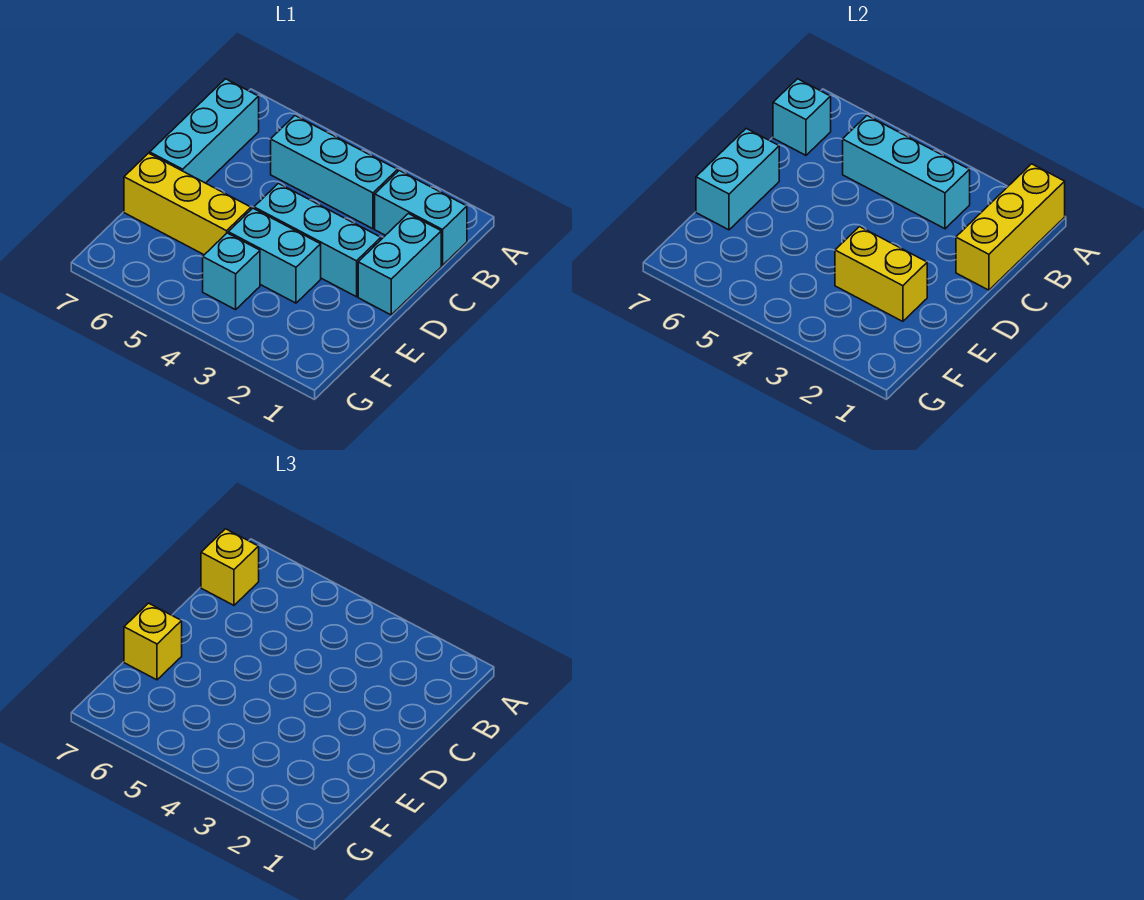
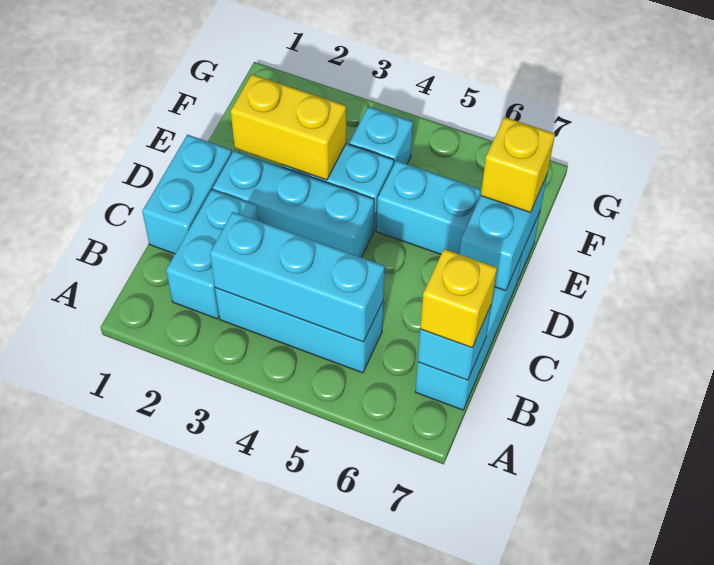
yellow brick A1:C1 level 2 -> none
cyan brick B1:B2 level 1 -> cyan brick B2:C2 level 1
yellow brick E5:E7 level 1 -> cyan brick E5:E7 level 1

